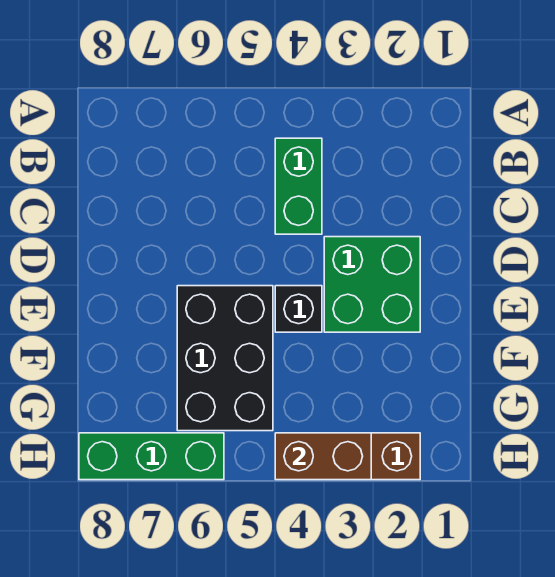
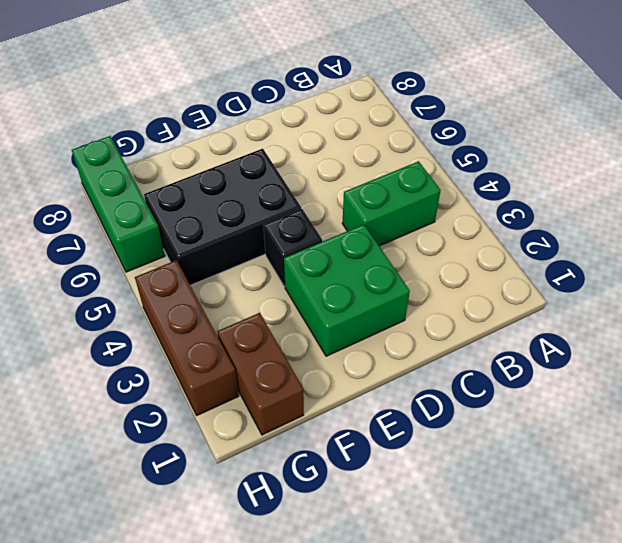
brown brick H3:H4 level 2 -> brown brick G1:G2 level 1

